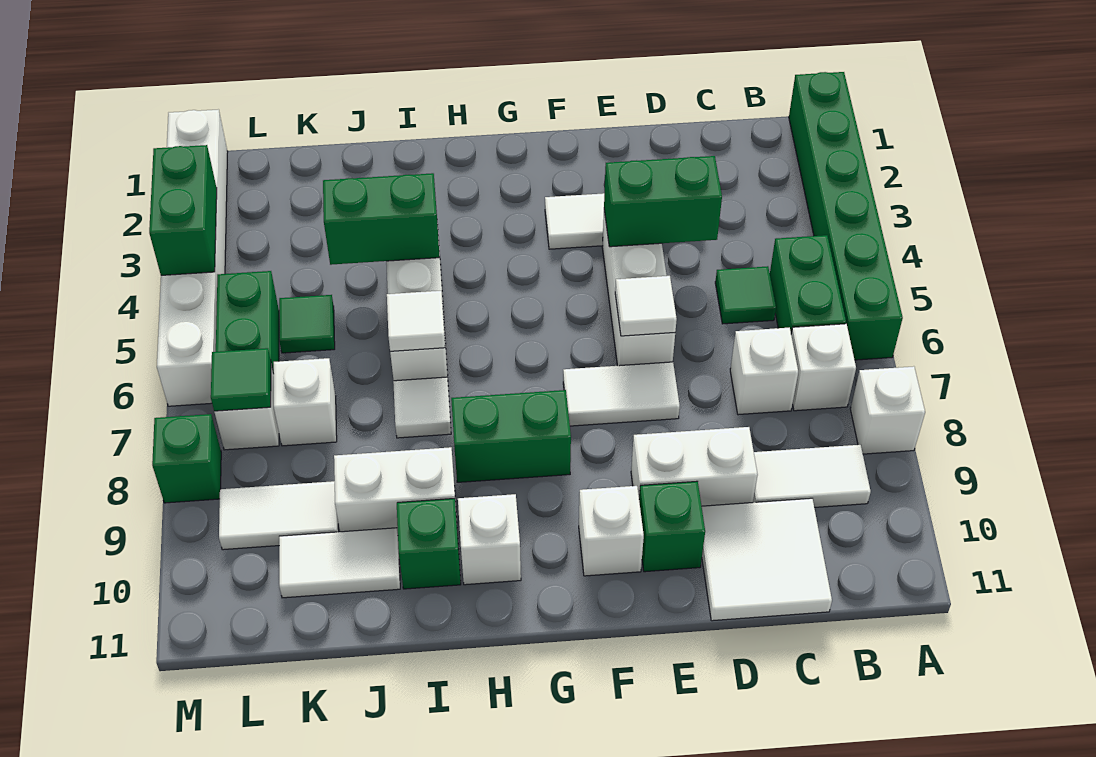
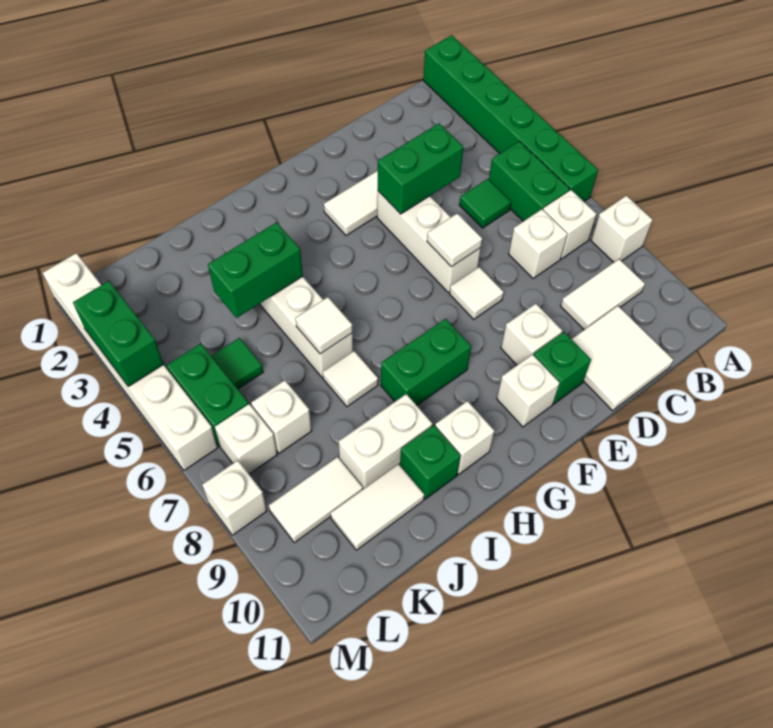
white brick D9:E9 level 1 -> white brick E9 level 1
white tile E7:F7 level 1 -> white tile E7 level 1
green tile L7 level 2 -> none
green brick M8 level 1 -> white brick M8 level 1

